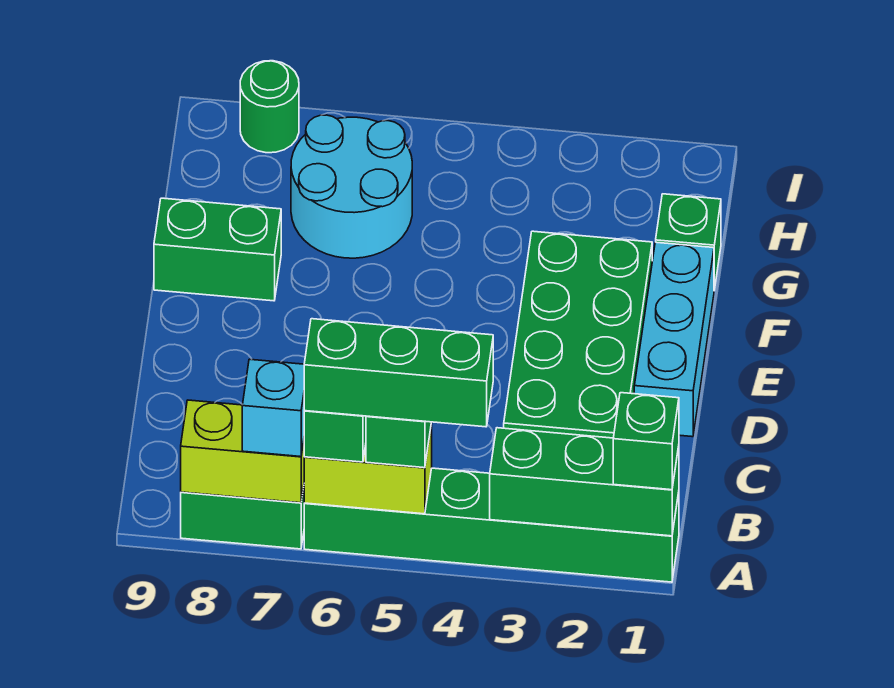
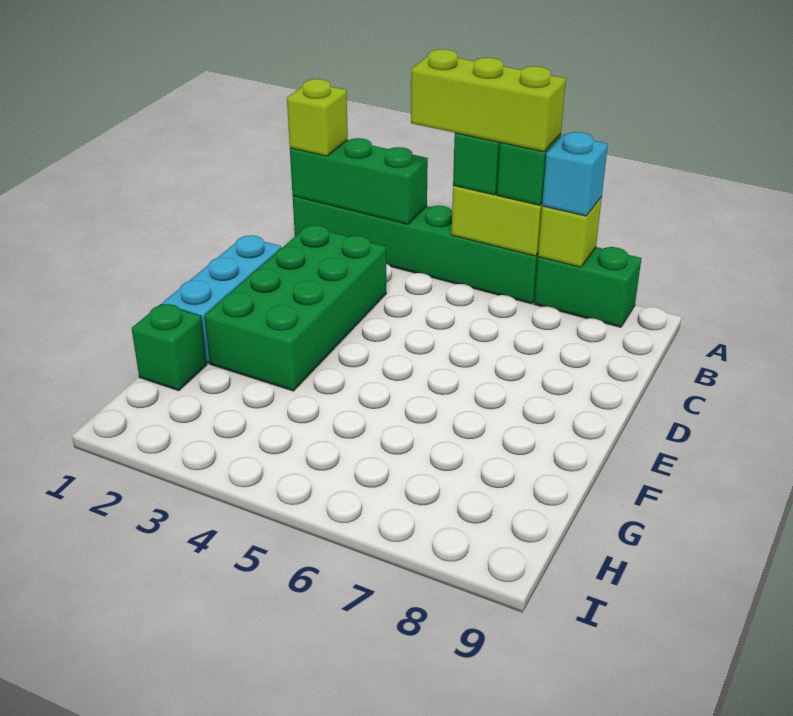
green brick A1 level 3 -> lime brick A1 level 3
green brick A4:A6 level 4 -> lime brick A4:A6 level 4
lime brick A7:A8 level 2 -> lime brick A7 level 2
green brick F8:F9 level 1 -> none
cyan round brick G6:H7 level 1 -> none
green round brick I8 level 1 -> none

